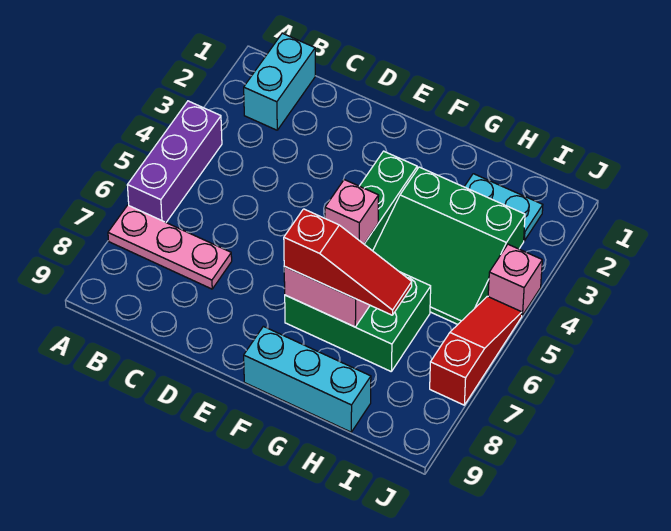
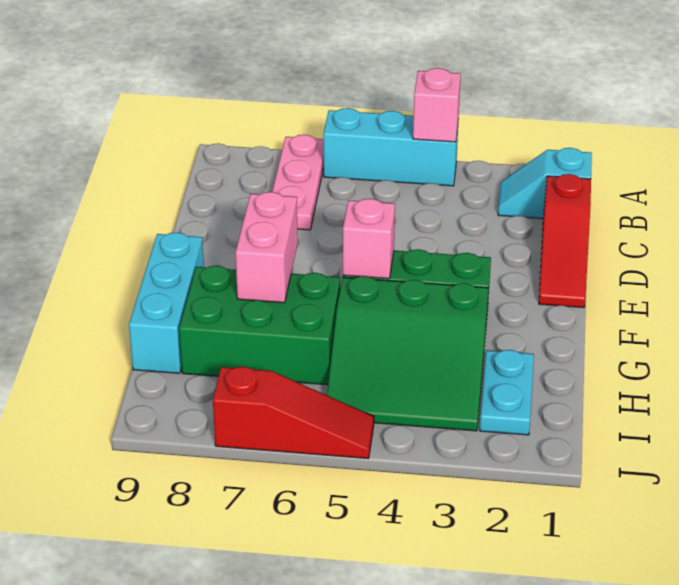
purple brick A4:A6 level 1 -> cyan brick A4:A6 level 1
cyan brick B1:B2 level 1 -> cyan slope B1:B2 level 1 top 1
green brick F6:H7 level 1 -> green brick G6:H8 level 1
red slope F7:H7 level 3 top F -> red slope C1:E1 level 1 top C
green slope G3:I5 level 1 top 3 -> green slope G3:I5 level 1 top G
pink brick J4 level 1 -> pink brick A4 level 2

